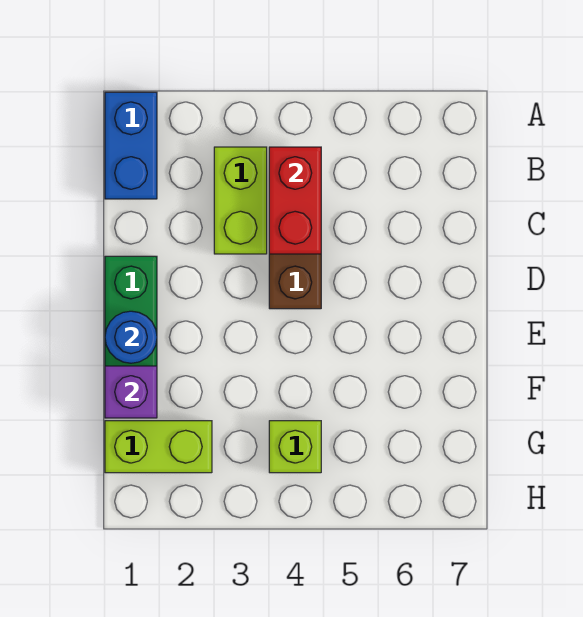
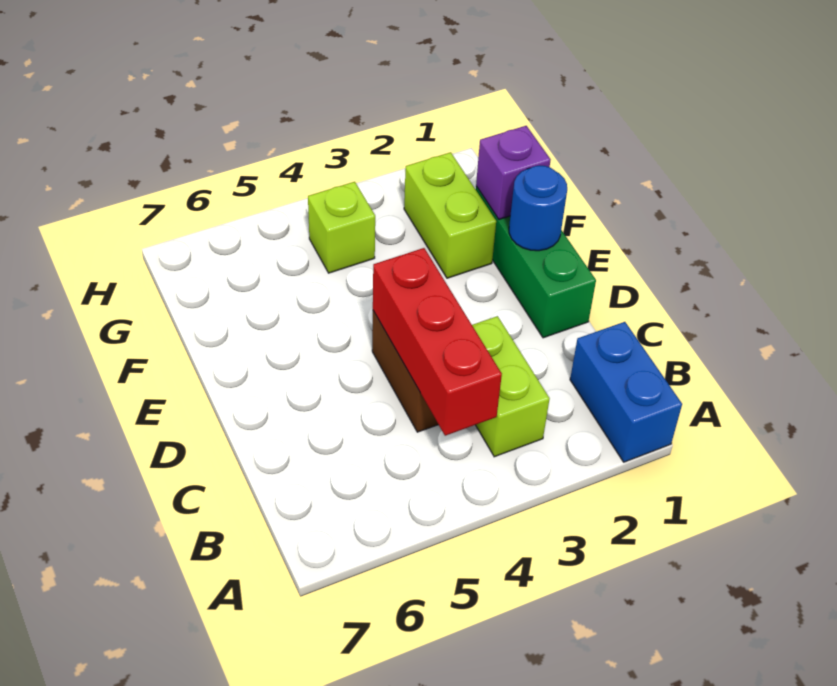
red brick B4:C4 level 2 -> red brick B4:D4 level 2
lime brick G1:G2 level 1 -> lime brick F2:G2 level 1

